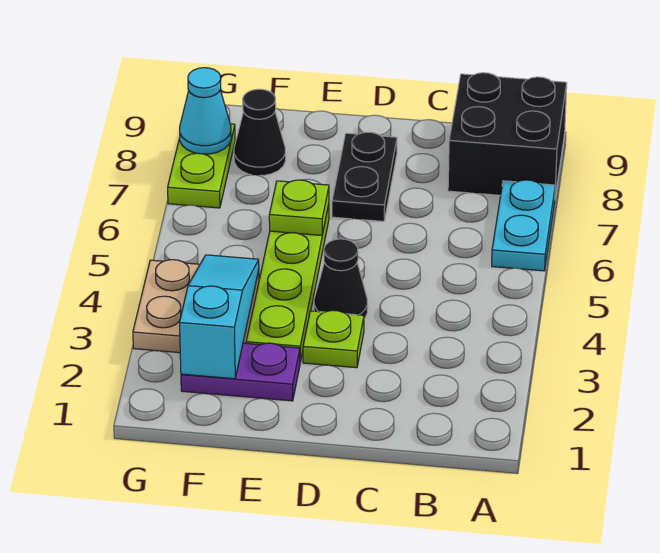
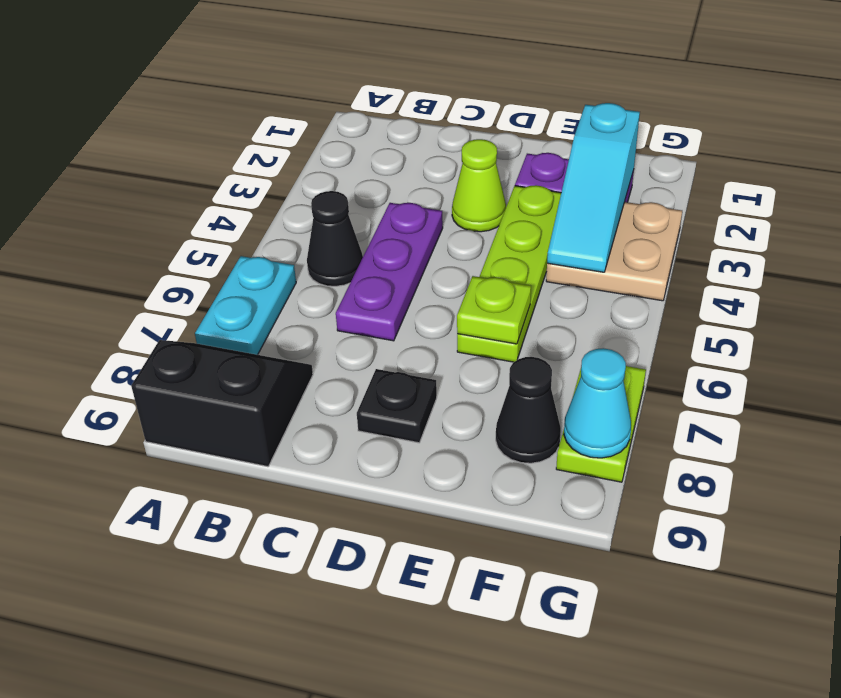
black brick A8:B9 level 1 -> black slope A8:B9 level 1 top 9
none -> purple plate C4:C6 level 1
lime plate D3 level 1 -> lime cone D3 level 1
black cone D4 level 1 -> black cone B5 level 1
black plate D7:D8 level 1 -> black plate D8 level 1

